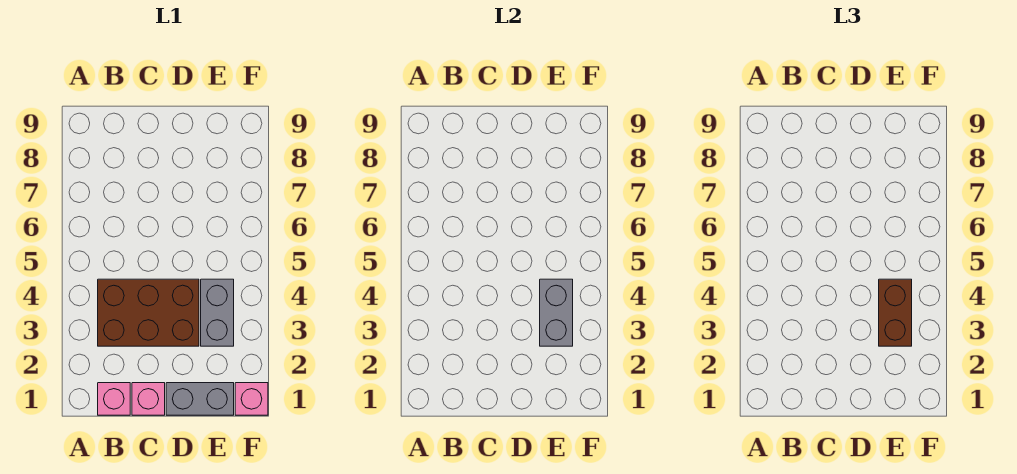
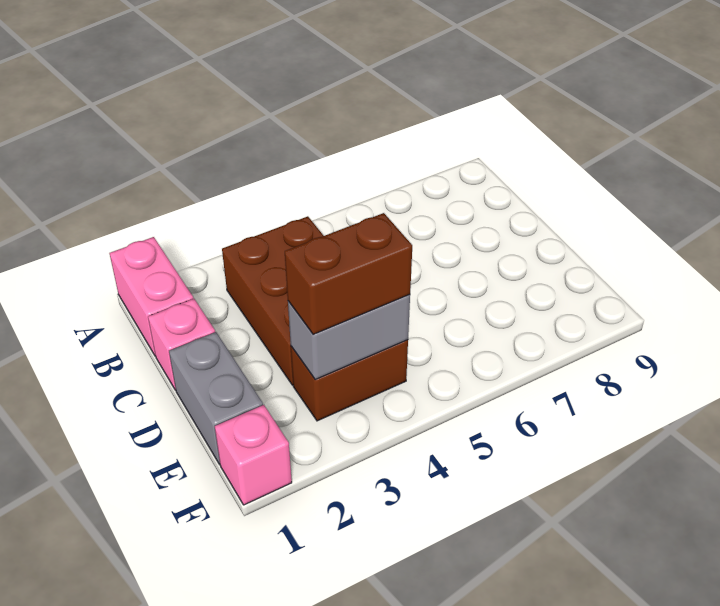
pink brick B1 level 1 -> pink brick A1:B1 level 1
grey brick E3:E4 level 1 -> brown brick E3:E4 level 1

